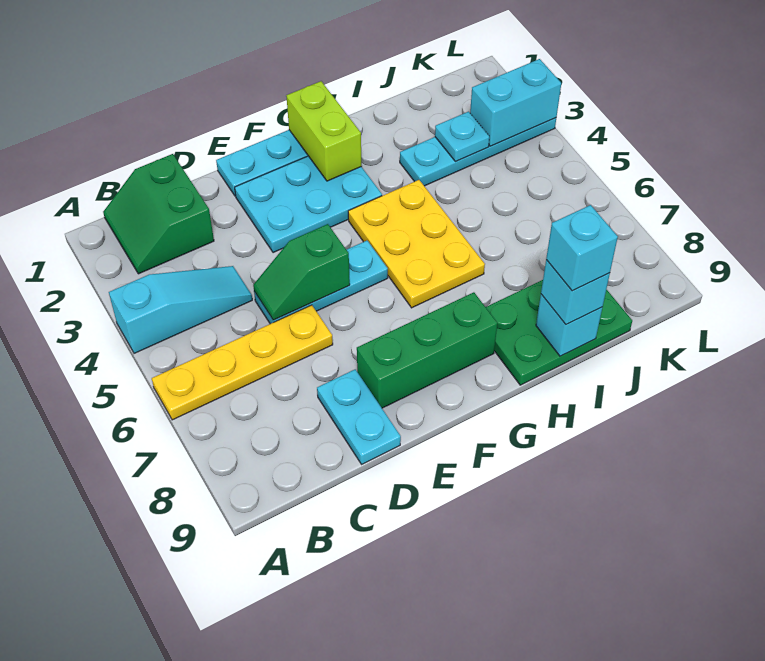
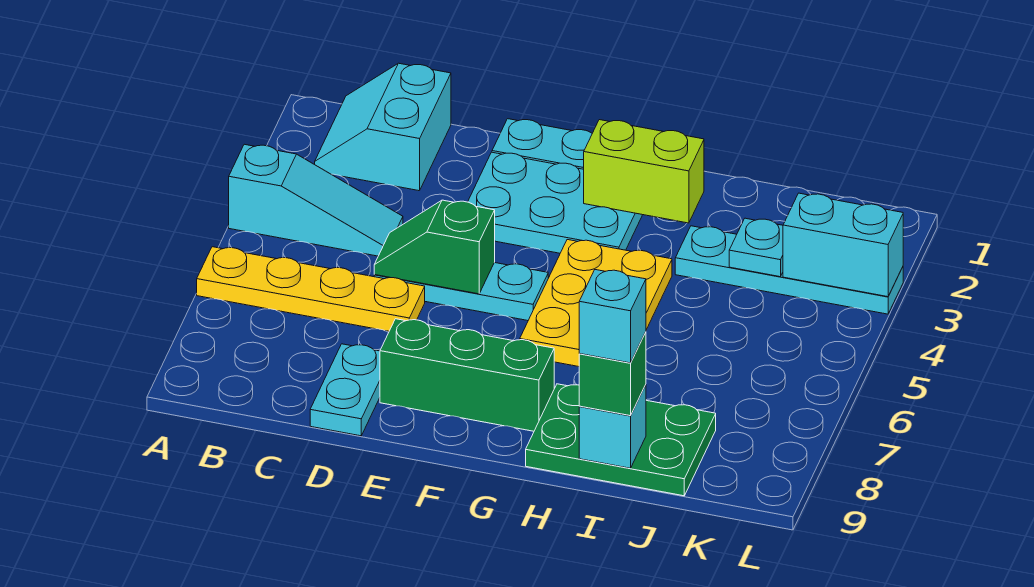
green slope B1:C2 level 1 top C -> cyan slope B1:C2 level 1 top C
lime brick G1:G2 level 2 -> lime brick G2:H2 level 2
cyan brick I9 level 3 -> green brick I9 level 3

